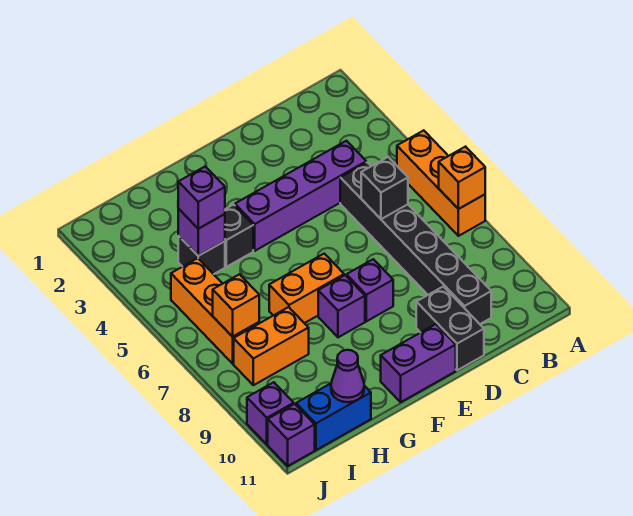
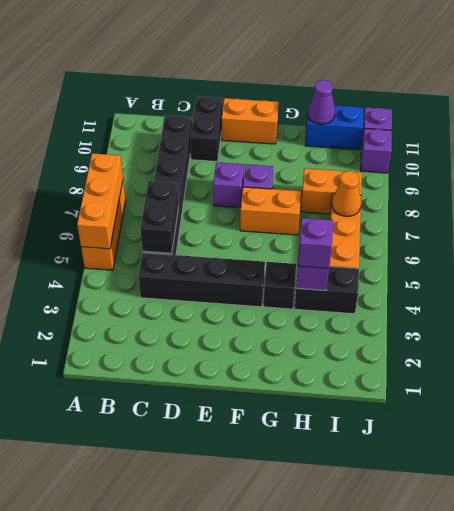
orange brick A7 level 2 -> orange brick A5:A7 level 2
purple brick C4:F4 level 1 -> black brick C4:F4 level 1
black brick C6 level 2 -> black brick C5:C6 level 2
purple brick E11:F11 level 1 -> orange brick E11:F11 level 1
black brick H4 level 1 -> black brick H4:I4 level 1
orange brick I7 level 2 -> orange cone I7 level 2

